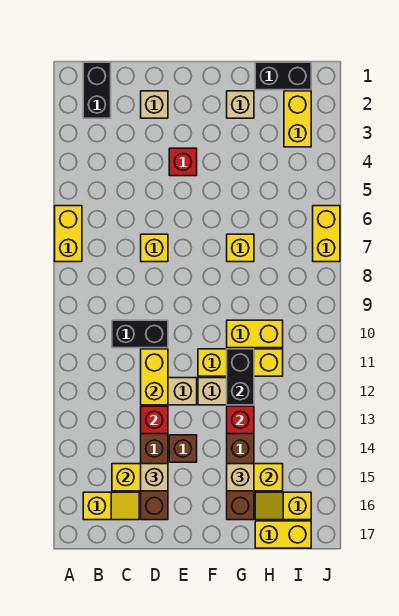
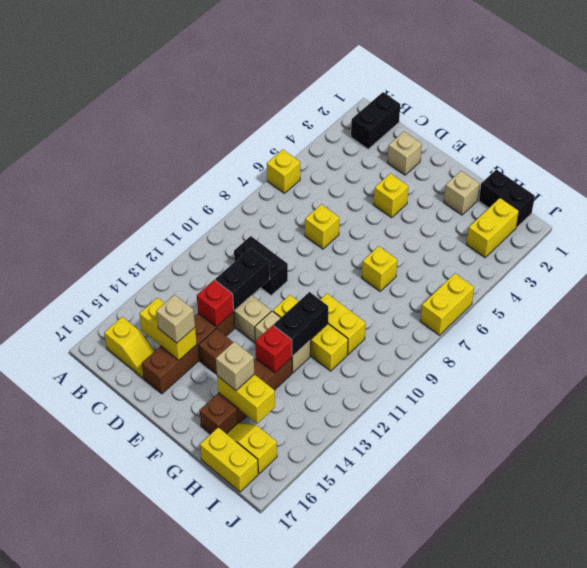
yellow brick A6:A7 level 1 -> yellow brick A6 level 1
yellow brick D11:D12 level 2 -> black brick D11:D12 level 2
red brick E4 level 1 -> yellow brick E4 level 1

